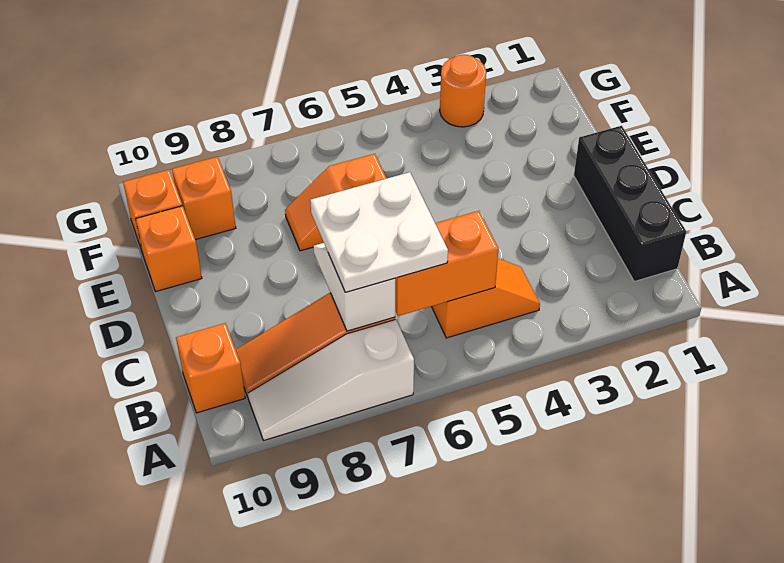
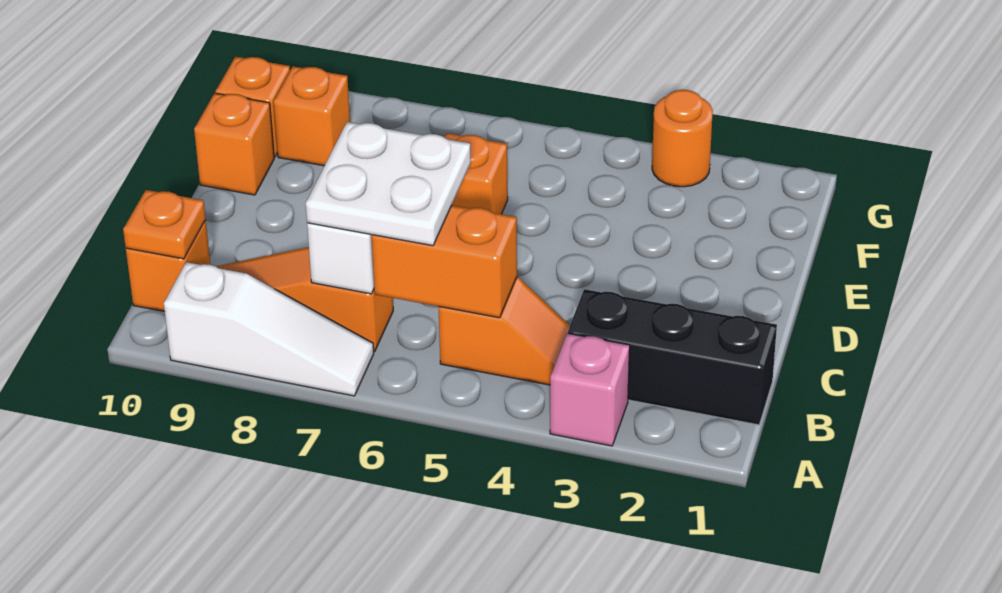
none -> pink brick A3 level 1
white slope A7:A9 level 1 top 7 -> white slope A7:A9 level 1 top 9
black brick B1:D1 level 1 -> black brick B1:B3 level 1
none -> orange plate B10 level 2

